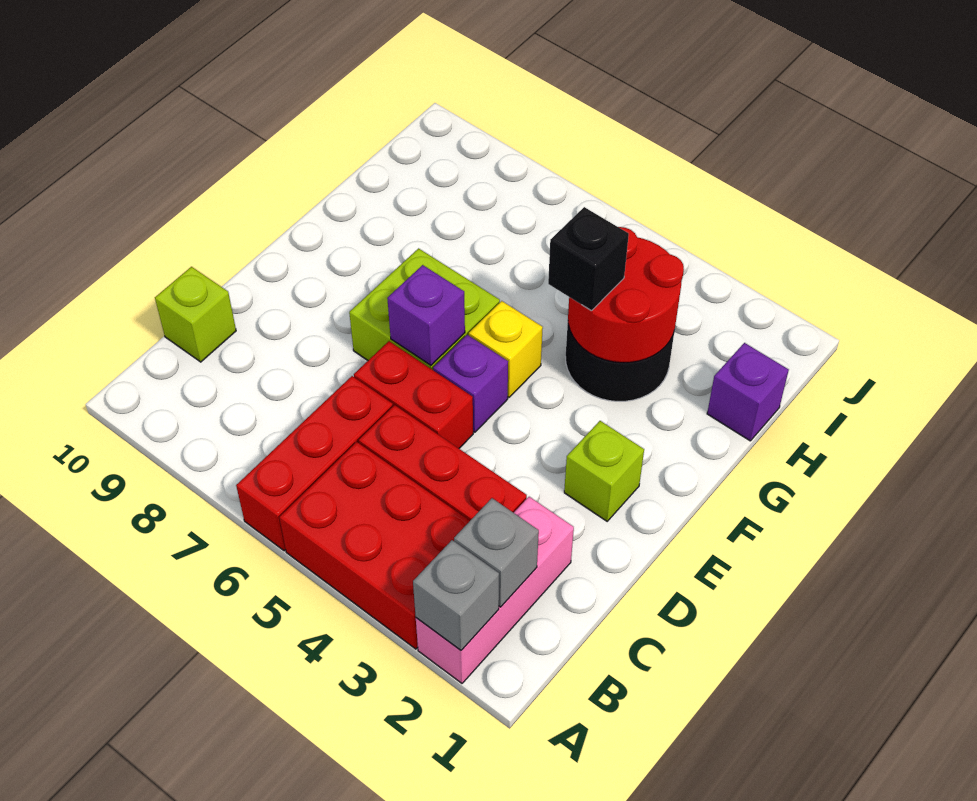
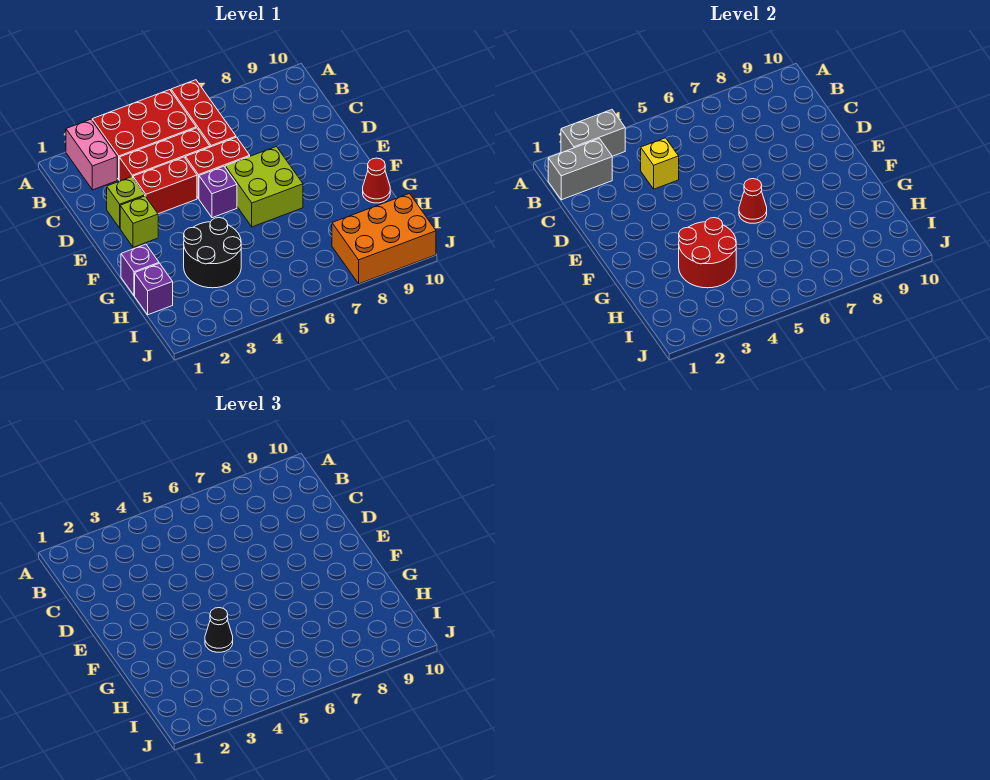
pink brick A2:C2 level 1 -> pink brick A2:B2 level 1
grey brick A2 level 2 -> grey brick A2:A3 level 2
grey brick B2 level 2 -> grey brick B1:B2 level 2
lime brick C10 level 1 -> lime brick D2 level 1
none -> red brick D3:D4 level 1
purple brick E6 level 2 -> purple brick G1 level 1
yellow brick F5 level 1 -> yellow brick C4 level 2
none -> red cone F6 level 2
black brick G4 level 3 -> black cone G4 level 3
none -> red cone G10 level 1
none -> orange brick I8:J10 level 1

